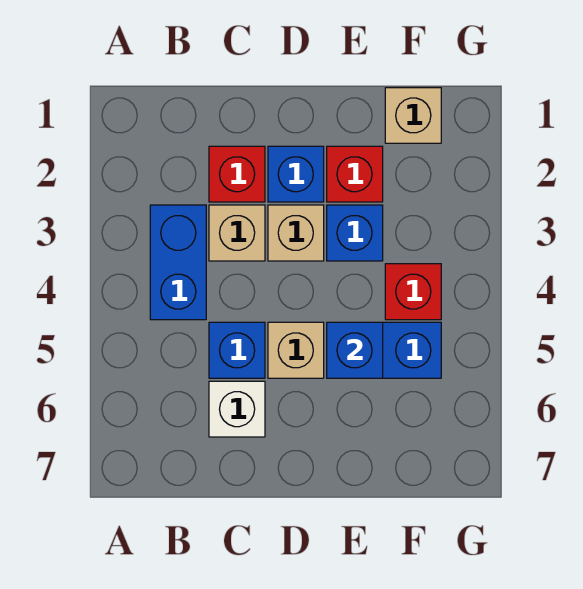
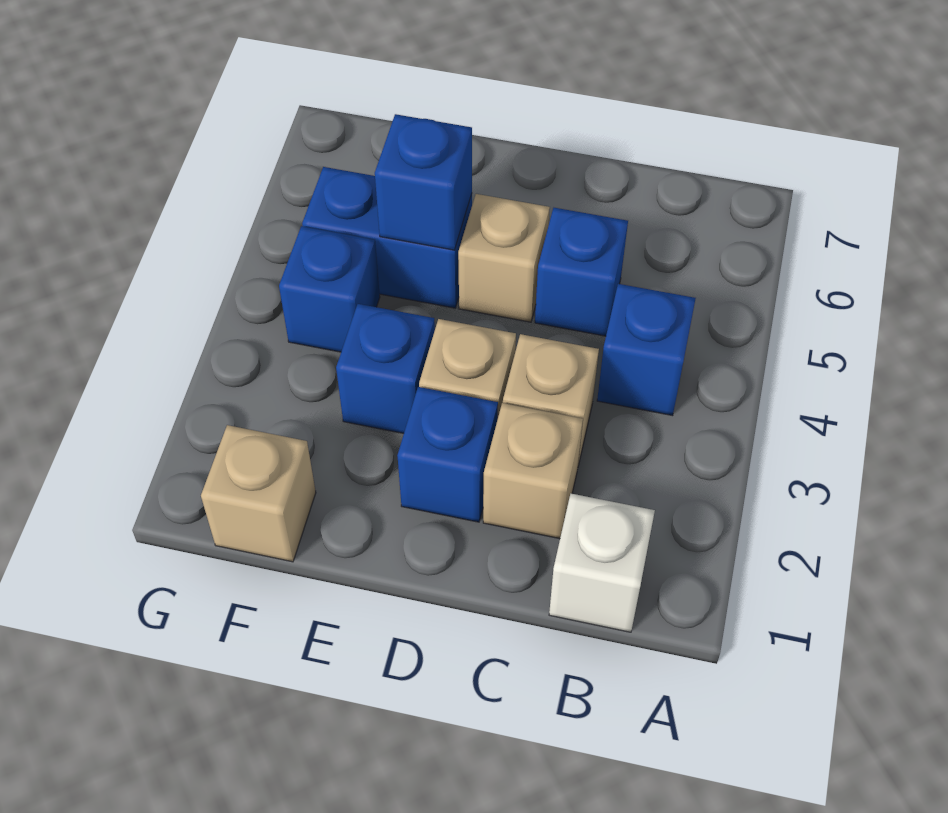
blue brick B3:B4 level 1 -> blue brick B4 level 1
red brick C2 level 1 -> tan brick C2 level 1
white brick C6 level 1 -> white brick B1 level 1
red brick E2 level 1 -> none
red brick F4 level 1 -> blue brick F4 level 1

